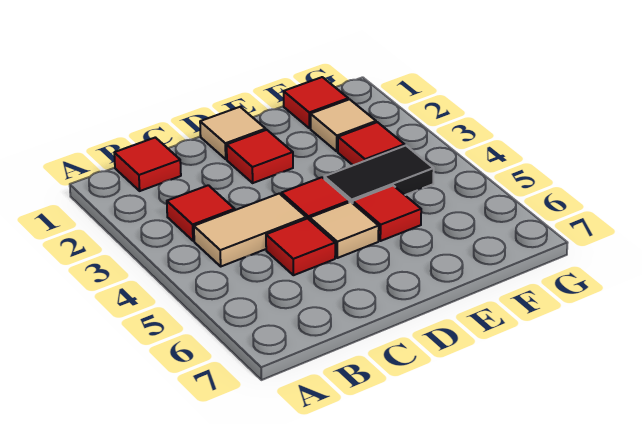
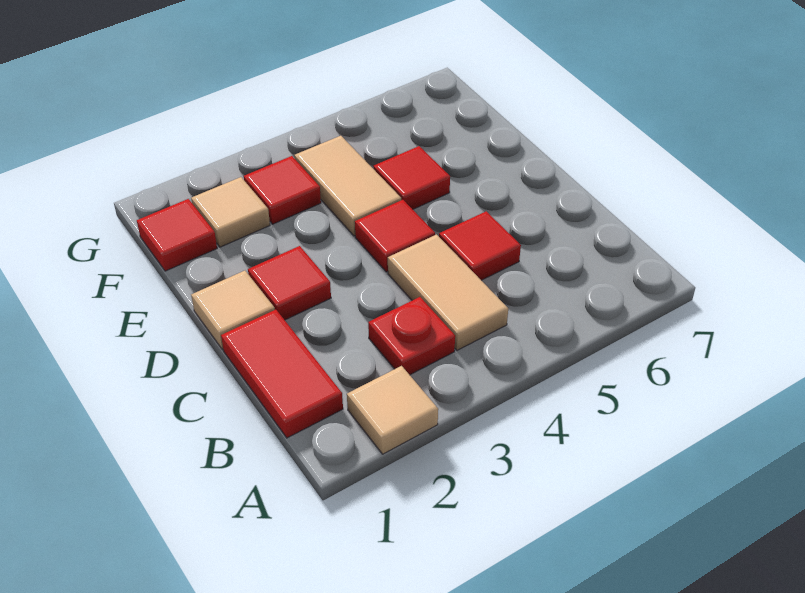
red tile B1 level 1 -> red tile B1:C1 level 1
red tile B3 level 1 -> red plate B3 level 1
tan tile D5 level 1 -> tan tile A2 level 1
black tile E4:F4 level 1 -> tan tile E4:F4 level 1

